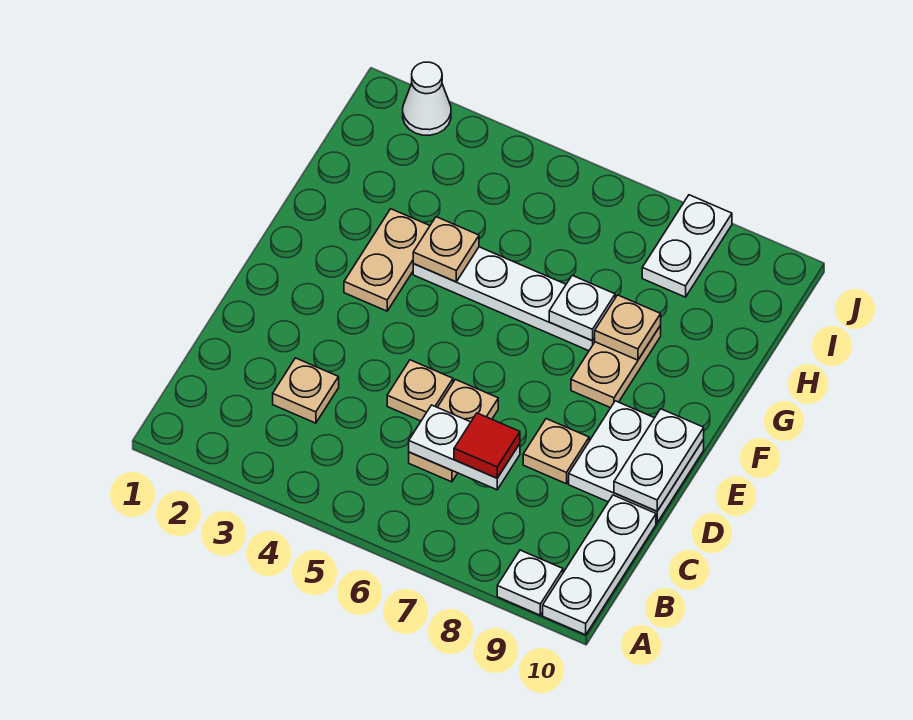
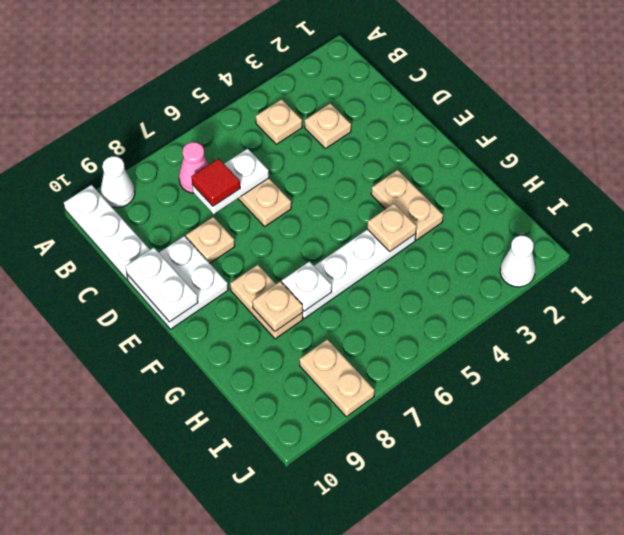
white plate A9 level 1 -> white cone A9 level 1
none -> pink cone B7 level 1
tan plate D5 level 1 -> tan plate B4 level 1
white plate I8:J8 level 1 -> tan plate I8:J8 level 1

